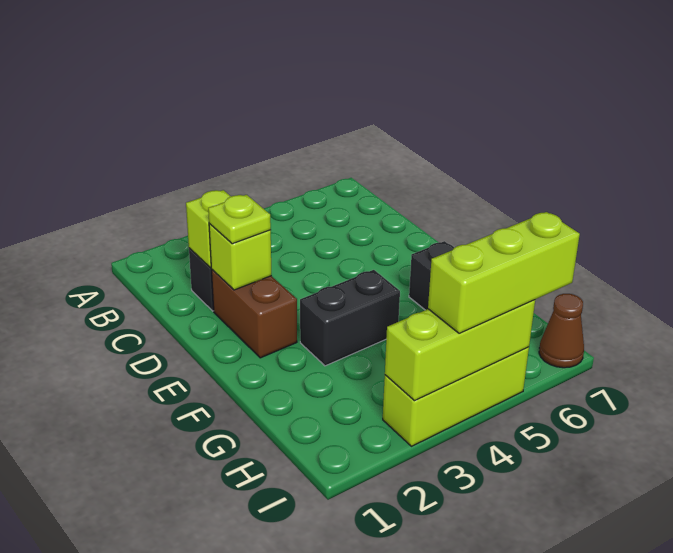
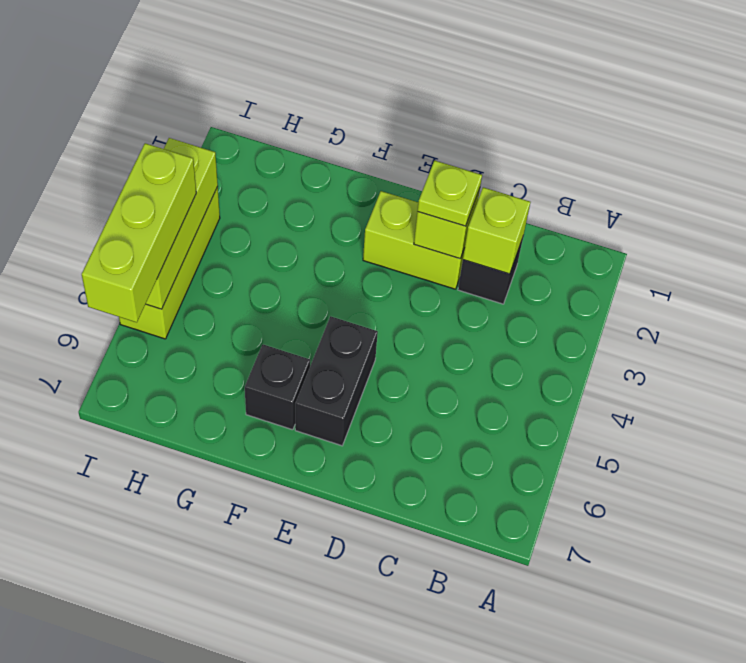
brown brick D2:E2 level 1 -> lime brick D2:E2 level 1
black brick F3:F4 level 1 -> black brick E5:E6 level 1
brown cone I7 level 1 -> none

